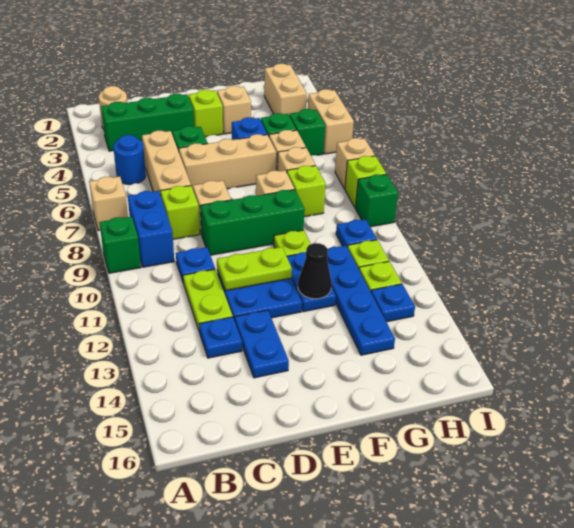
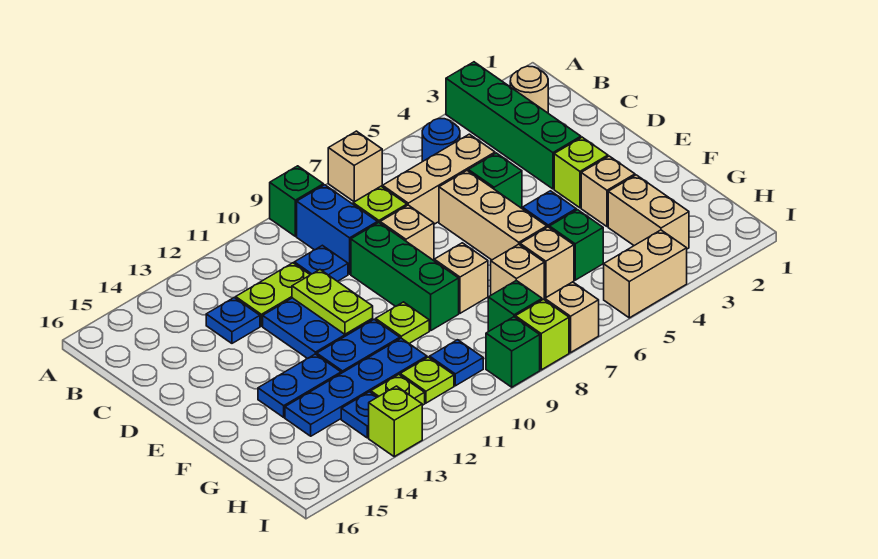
green brick B3:D3 level 1 -> green brick A3:D3 level 1
blue brick B8:B9 level 1 -> blue brick B9:C9 level 1
blue plate D13:D14 level 1 -> blue plate F13:F14 level 1
black cone F12 level 2 -> none
lime brick G8 level 1 -> lime brick I13 level 1
tan brick H2:H3 level 1 -> tan brick G3:H3 level 1
green brick H5 level 1 -> green brick H8 level 1

